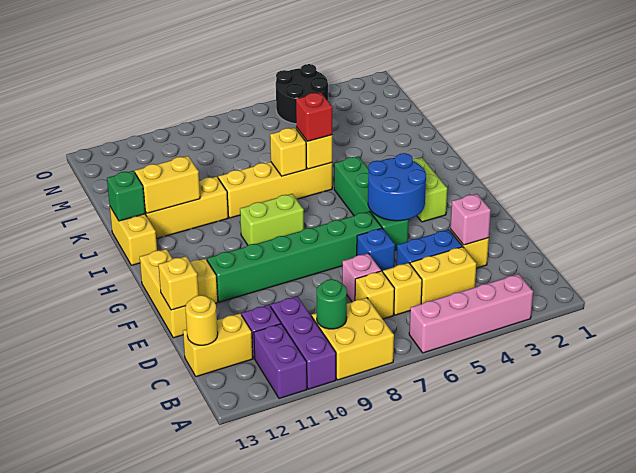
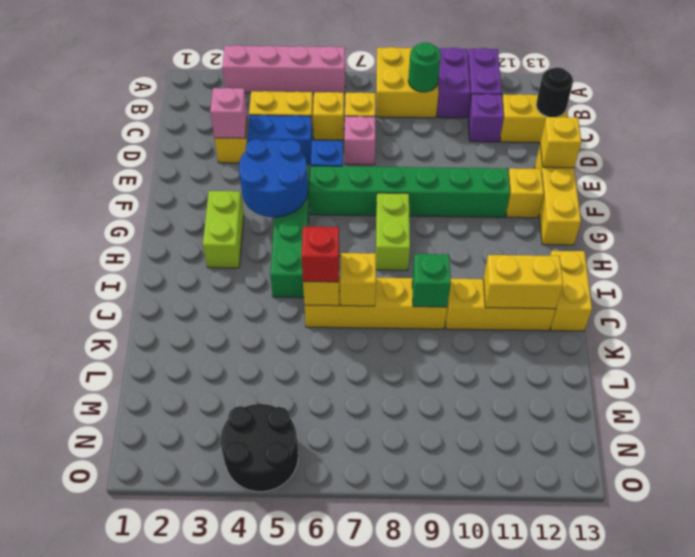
purple brick A10:C10 level 1 -> purple brick A10:B10 level 1
yellow round brick C13 level 2 -> black round brick C13 level 2
lime brick H8:H9 level 1 -> lime brick G8:H8 level 1
green brick J13 level 2 -> green brick J9 level 2

